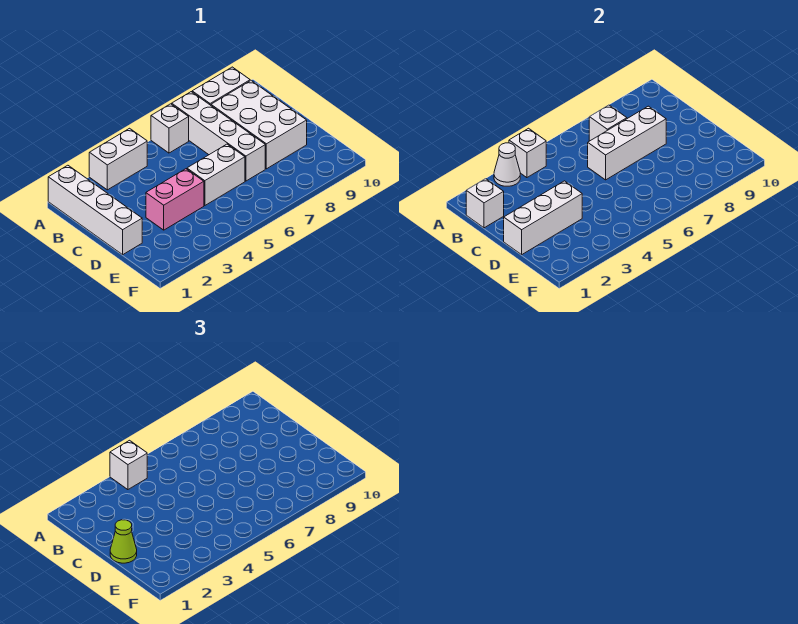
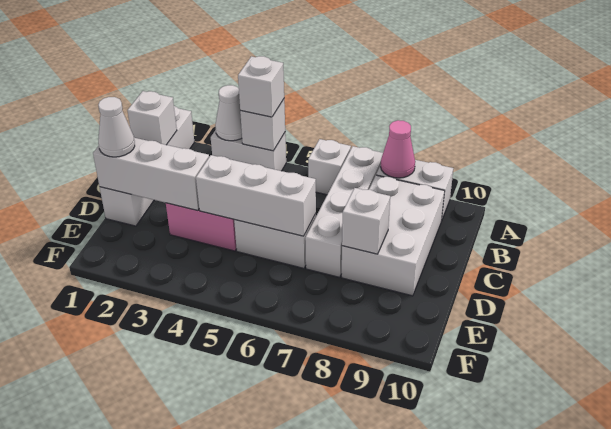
none -> pink cone A8 level 2
white brick B7 level 2 -> white brick D8 level 2
white brick C6:C8 level 2 -> white brick D4:D6 level 2
lime cone D1 level 3 -> white cone D1 level 3

